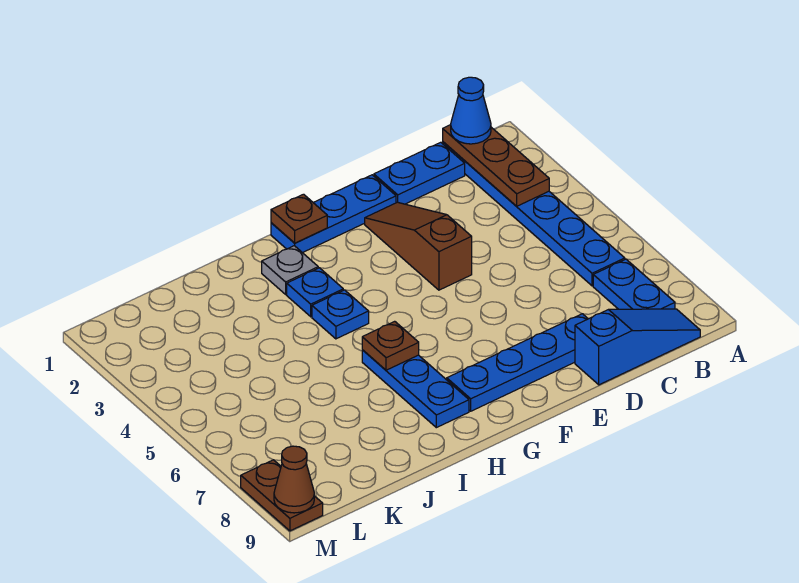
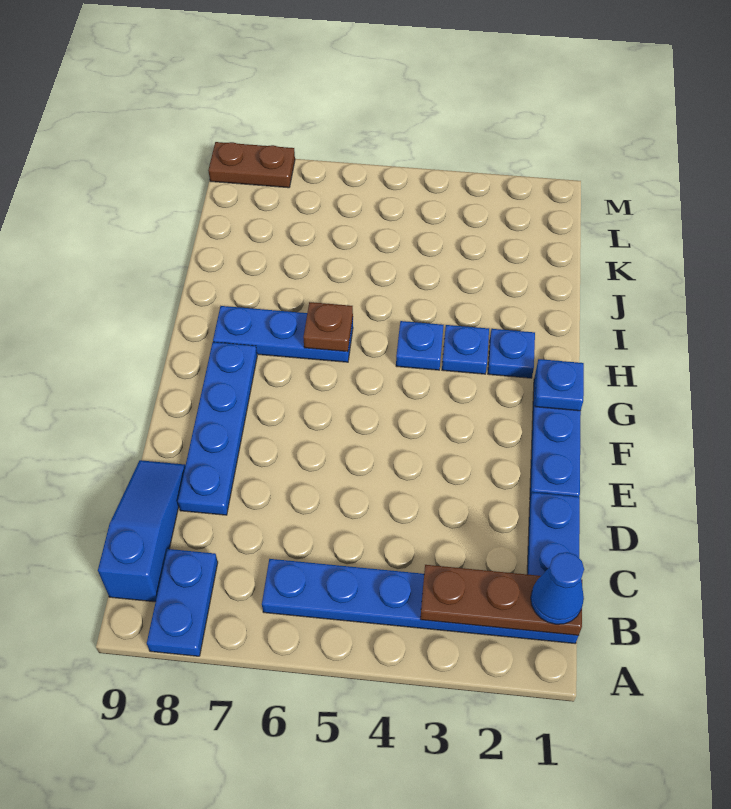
blue plate B7:B8 level 1 -> blue plate A8:B8 level 1
blue slope B9:D9 level 1 top D -> blue slope B9:D9 level 1 top B
brown slope E2:E4 level 1 top 4 -> none
brown plate G1 level 2 -> blue plate G1 level 2
grey plate H2 level 1 -> blue plate H2 level 1
brown cone M9 level 2 -> none

